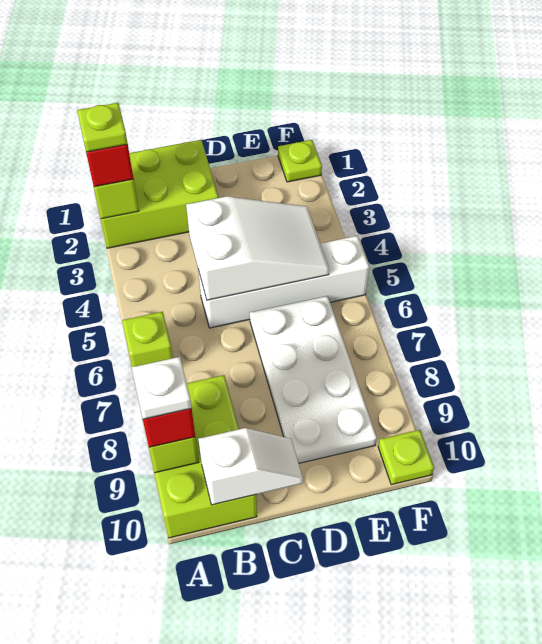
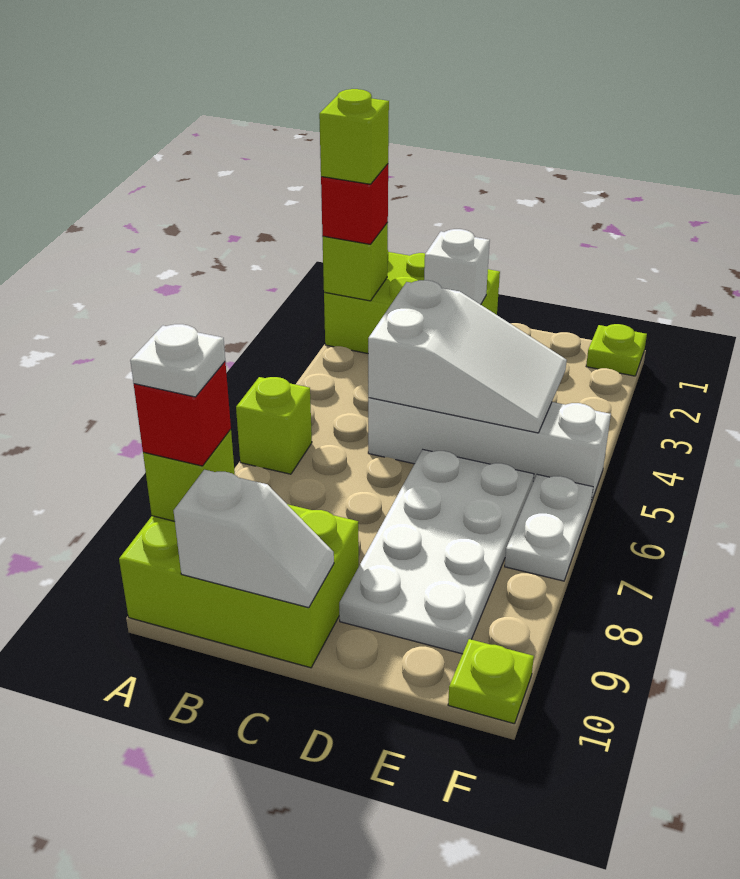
lime plate A2 level 4 -> lime brick A2 level 4
lime brick A8:B10 level 1 -> lime brick A9:C10 level 1
none -> white brick C2 level 2
none -> white plate F6:F7 level 1

